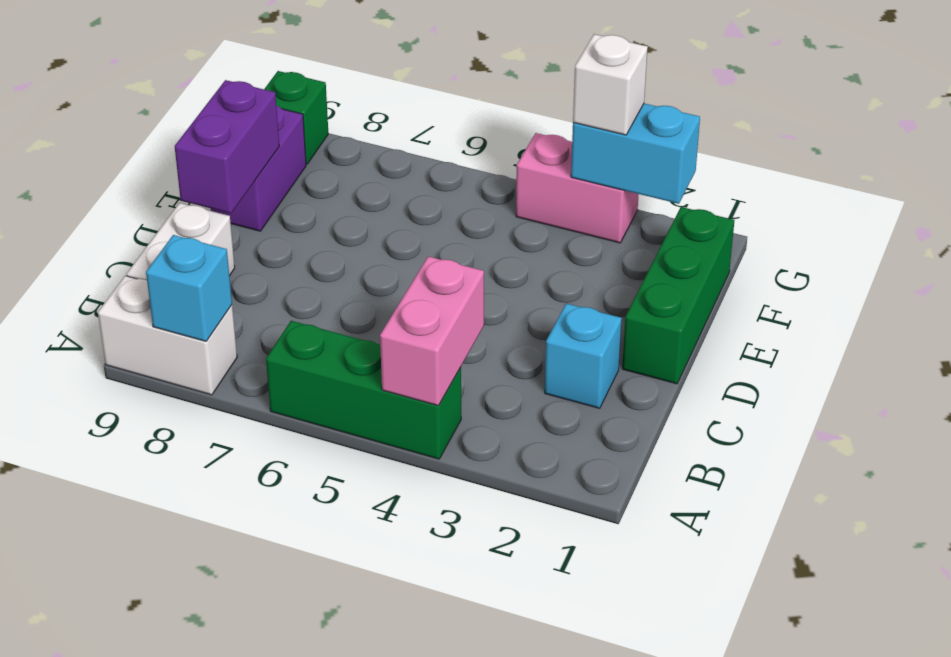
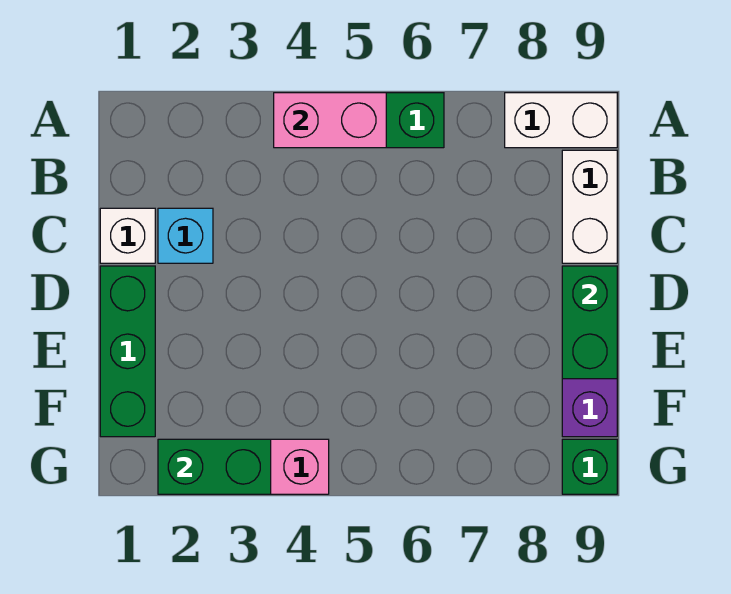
pink brick A4:B4 level 2 -> pink brick A4:A5 level 2
cyan brick A8 level 2 -> none
purple brick D9:E9 level 2 -> green brick D9:E9 level 2
cyan brick G2:G3 level 2 -> green brick G2:G3 level 2
white brick G3 level 3 -> white brick C1 level 1

